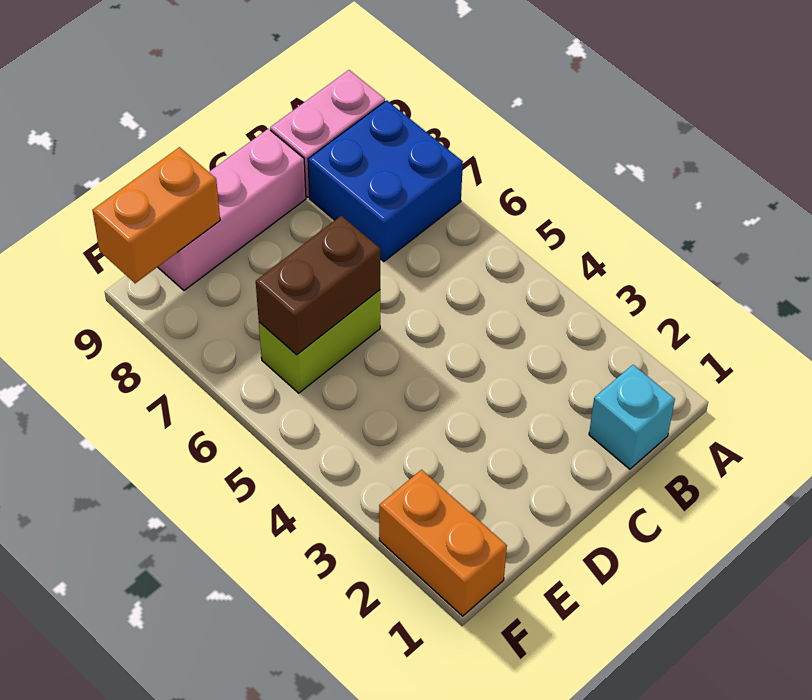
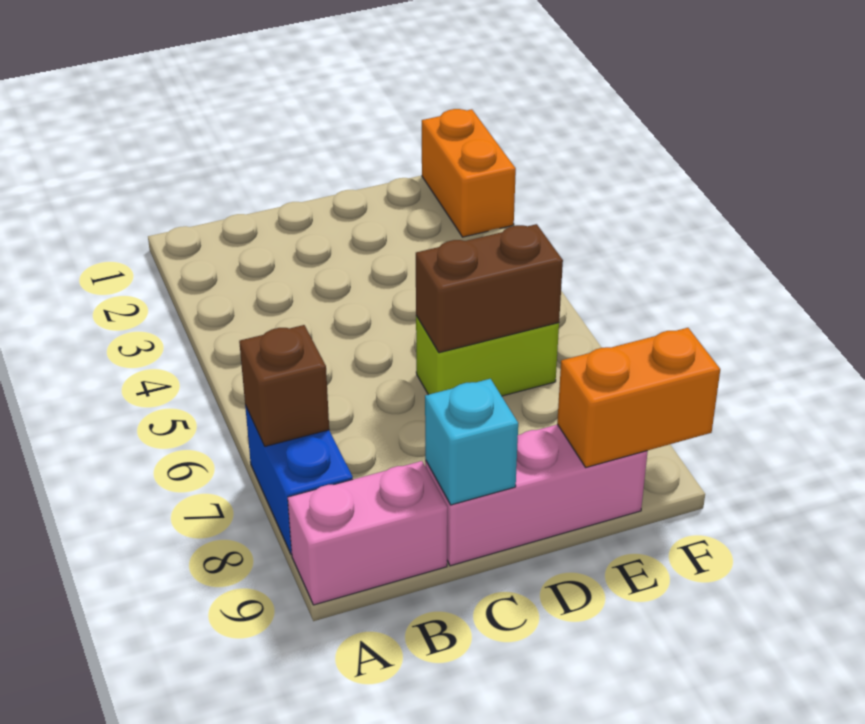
blue brick A7:B8 level 1 -> blue brick A7:A8 level 1
none -> brown brick A7 level 2
cyan brick B1 level 1 -> cyan brick C9 level 2

